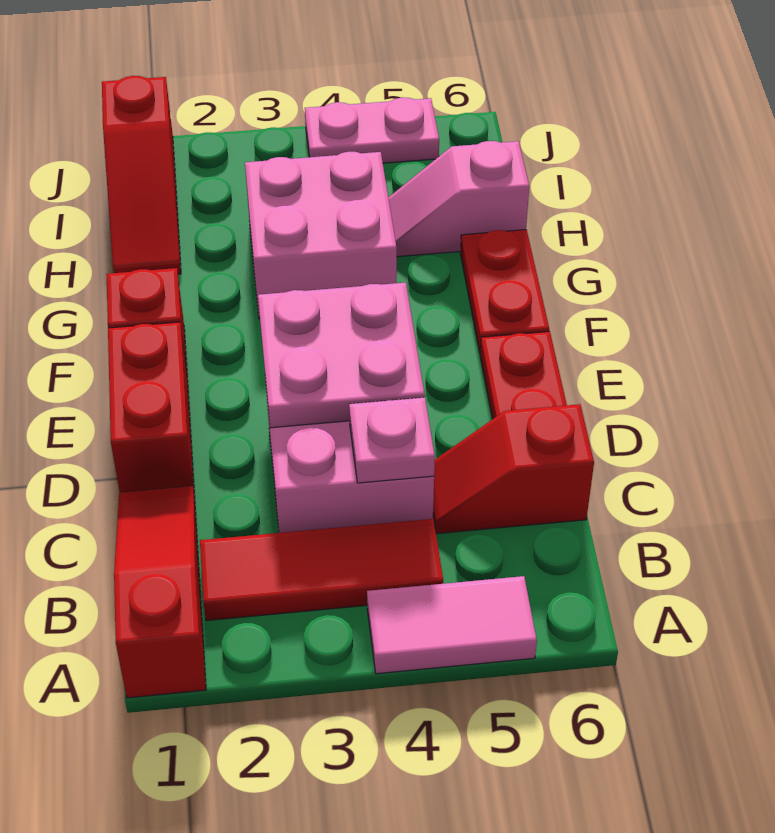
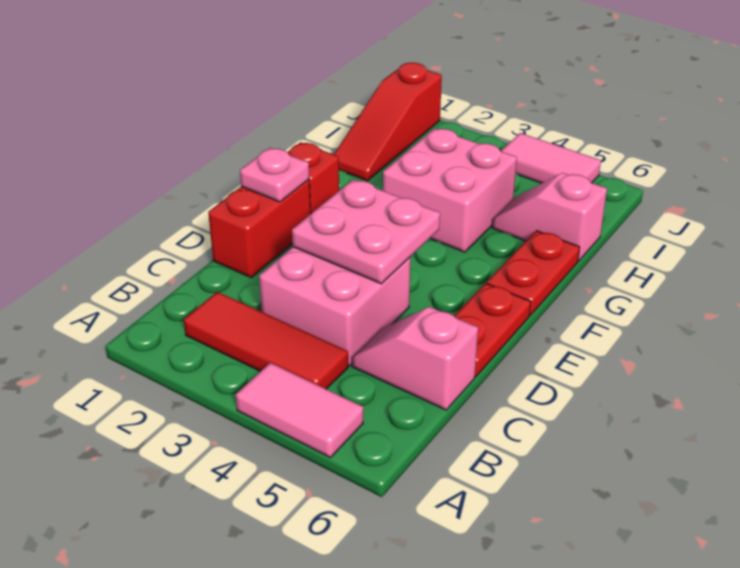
red slope A1:C1 level 1 top A -> none
pink plate C4 level 2 -> pink plate E1 level 2
red slope C5:C6 level 1 top 6 -> pink slope C5:C6 level 1 top 6
pink plate J4:J5 level 1 -> pink tile J4:J5 level 1

